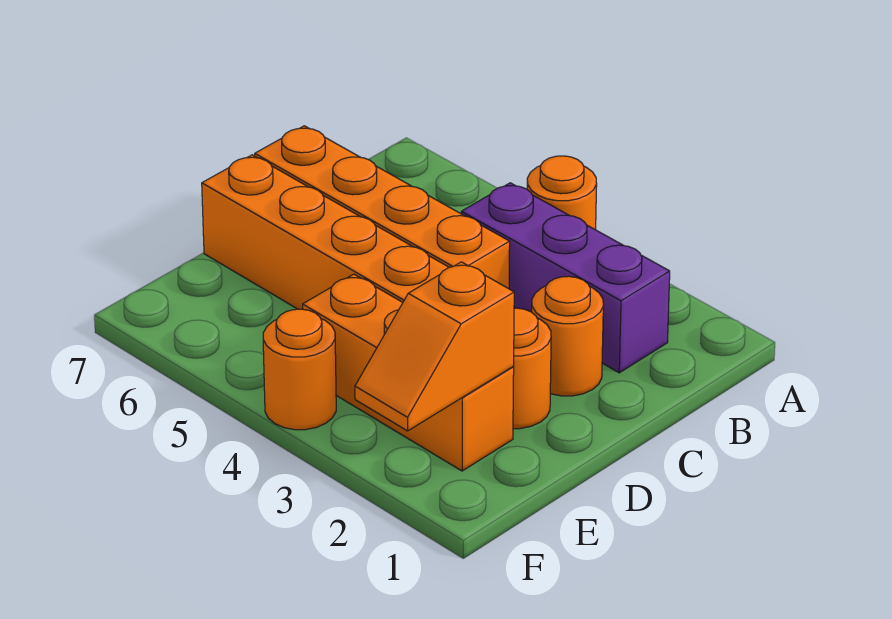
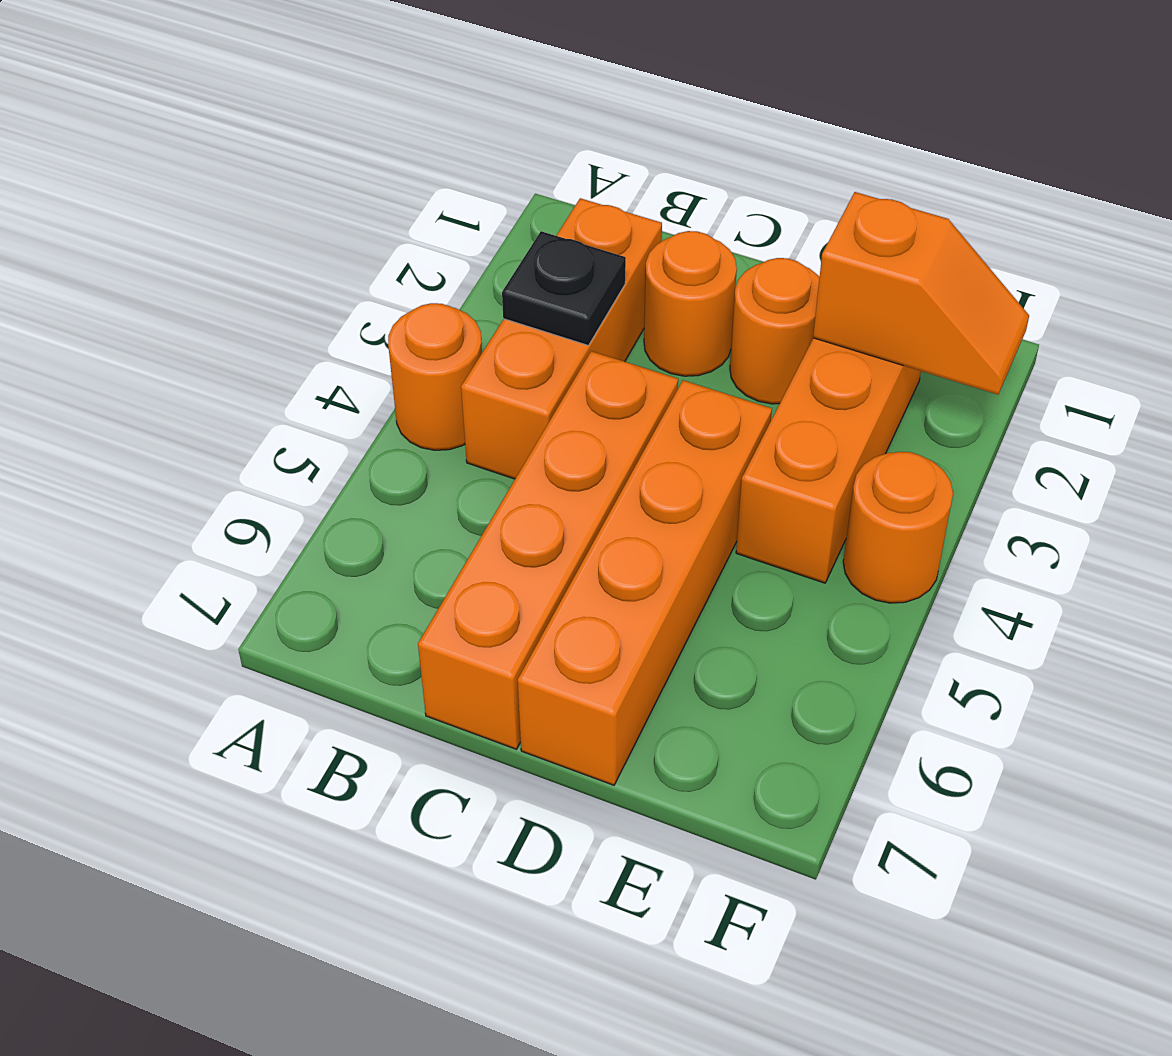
purple brick B2:B4 level 1 -> orange brick B2:B4 level 1
none -> black plate B3 level 2

